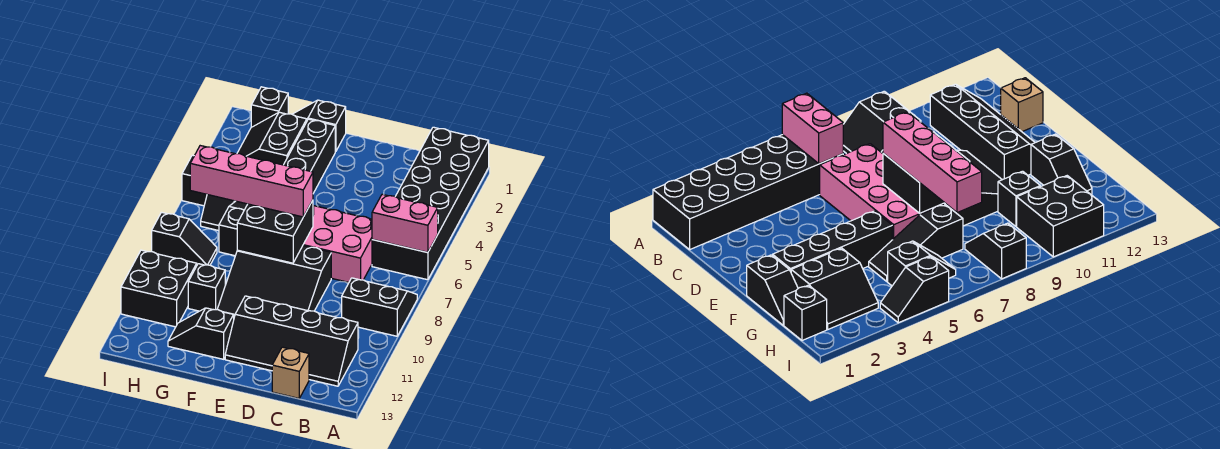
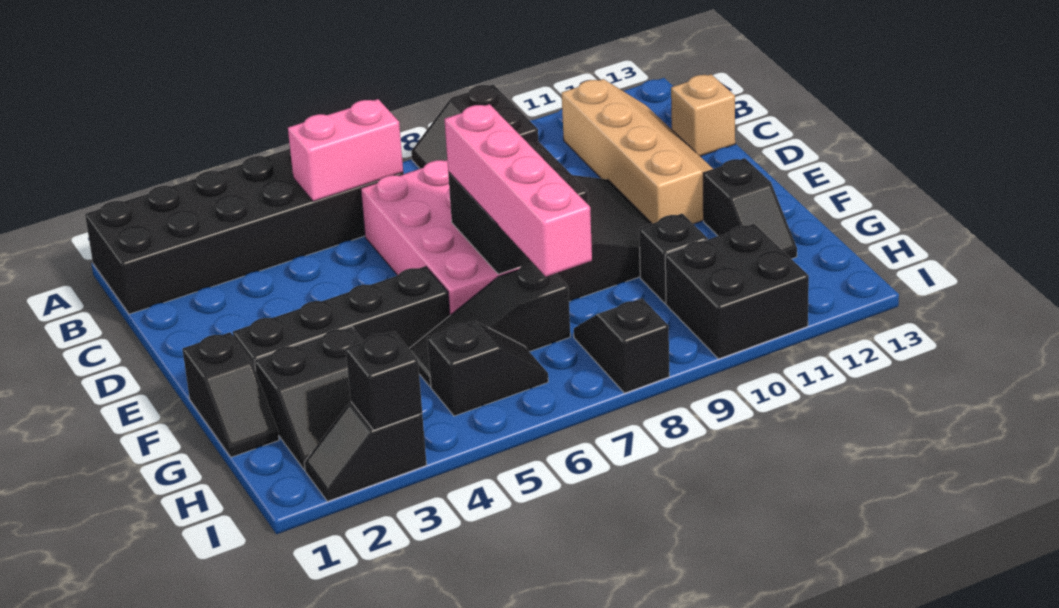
pink brick A6:B6 level 2 -> pink brick B5:B6 level 2
black slope B11:E12 level 1 top 11 -> tan slope B11:E12 level 1 top 11
black brick H1 level 1 -> black brick I3 level 2
black slope I4:I5 level 1 top 5 -> black slope I2:I3 level 1 top 3

